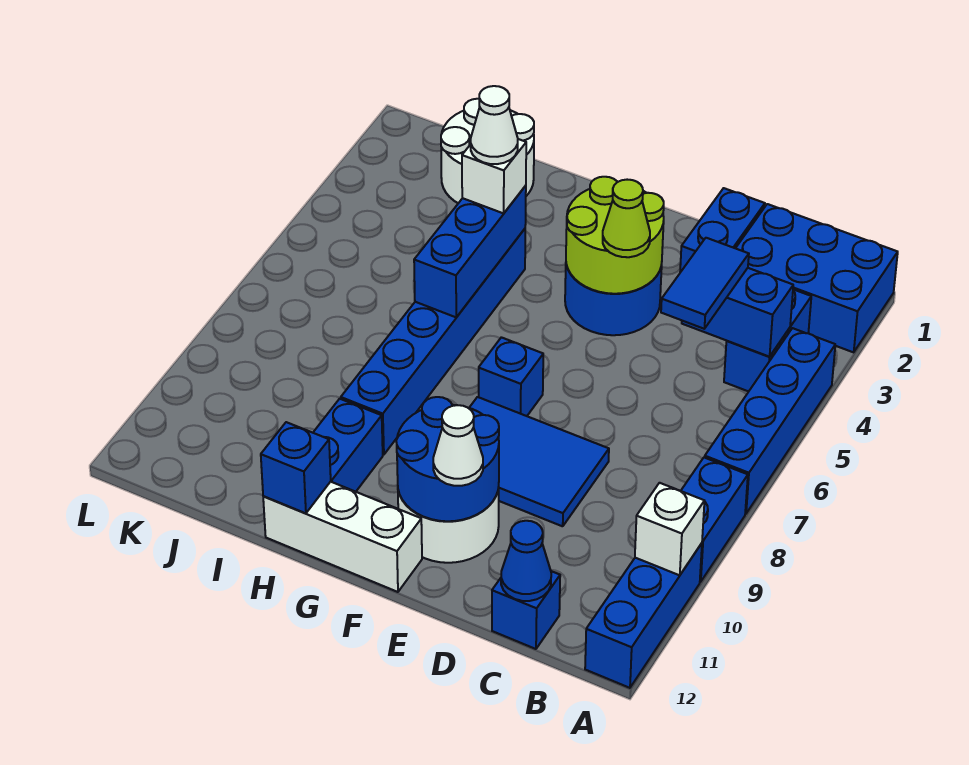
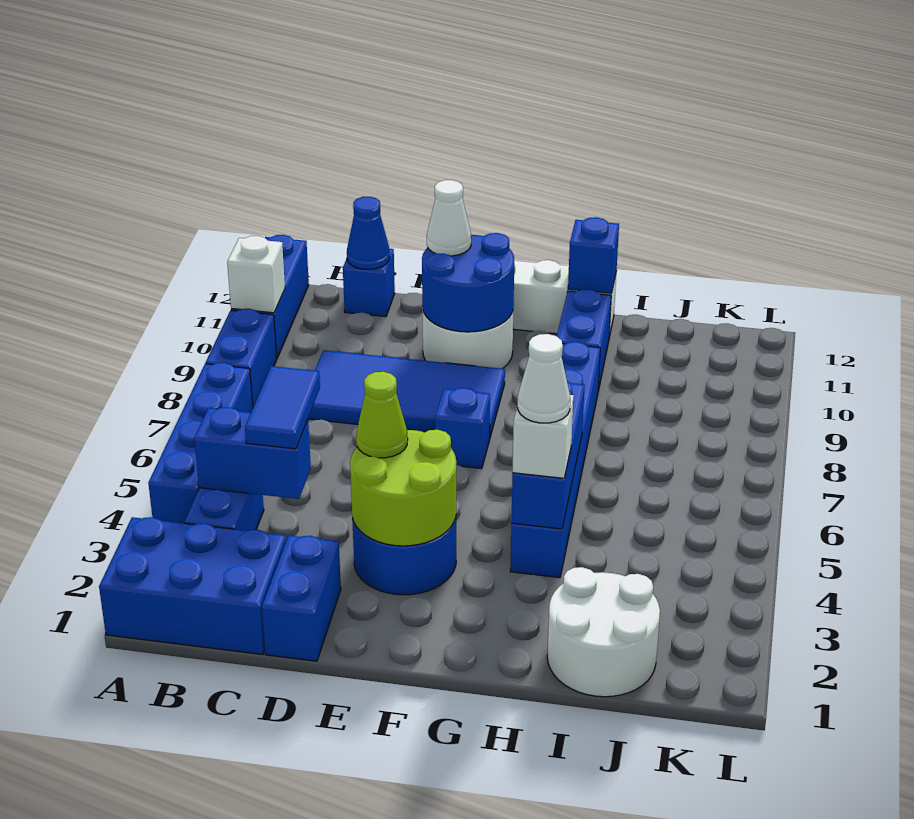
blue tile D8:F9 level 1 -> blue tile C8:F9 level 1

